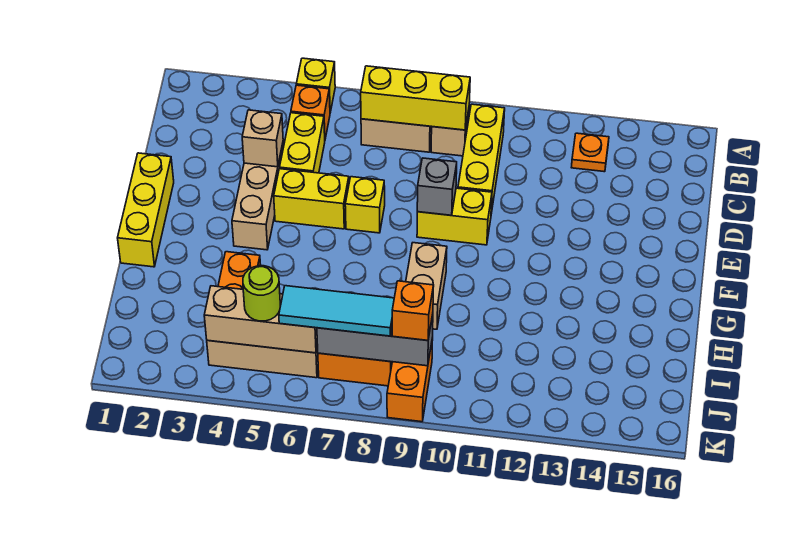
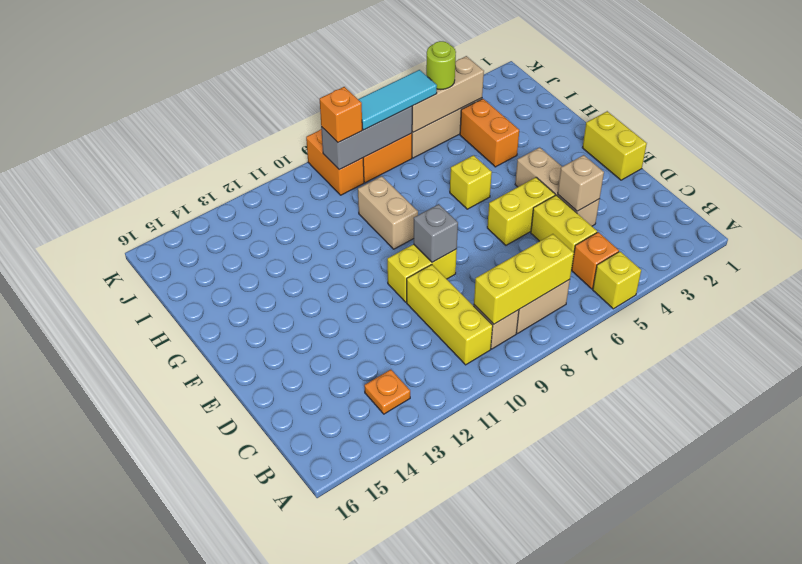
yellow brick E1:G1 level 1 -> yellow brick E1:F1 level 1
yellow brick E7 level 1 -> yellow brick G6 level 1

